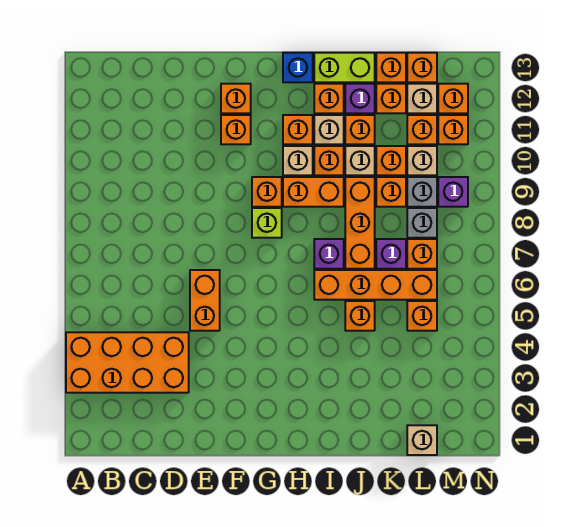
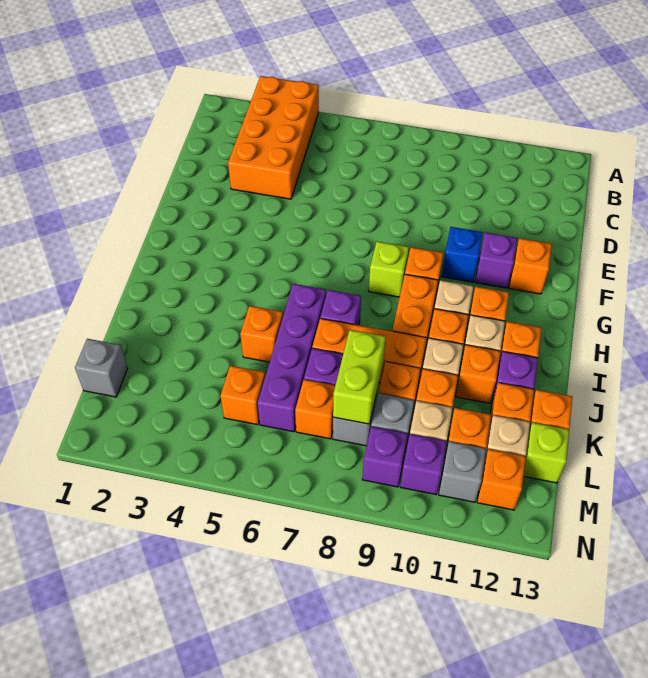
orange brick E5:E6 level 1 -> none
orange brick F11 level 1 -> purple brick F11 level 1
blue brick H13 level 1 -> blue brick F10 level 1
orange brick I6:L6 level 1 -> purple brick I6:L6 level 1
lime brick I13:J13 level 1 -> lime brick K8:L8 level 2
tan brick L1 level 1 -> grey brick L1 level 1
orange brick L13 level 1 -> lime brick L13 level 1
none -> purple brick M10 level 1
orange brick M11 level 1 -> grey brick M11 level 1

